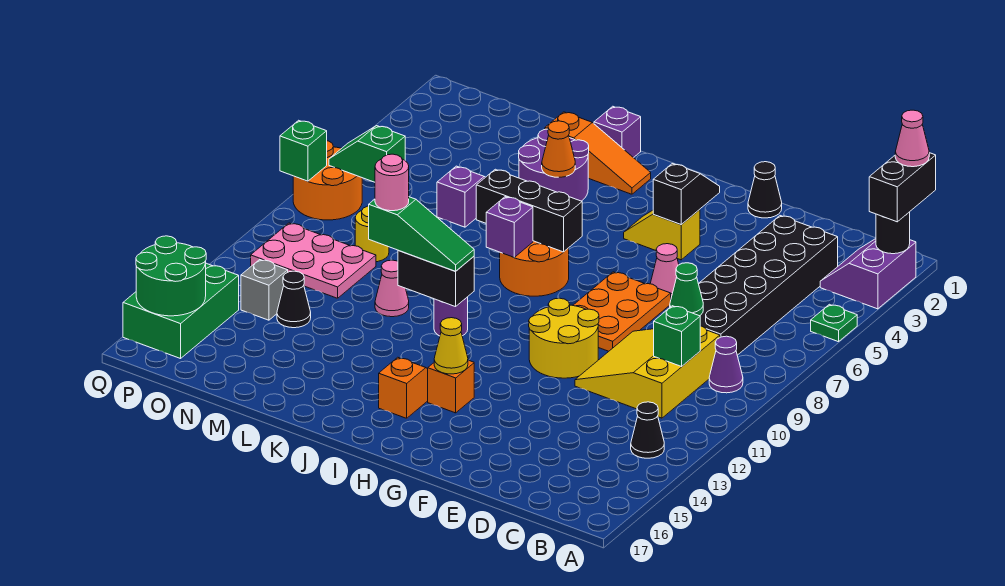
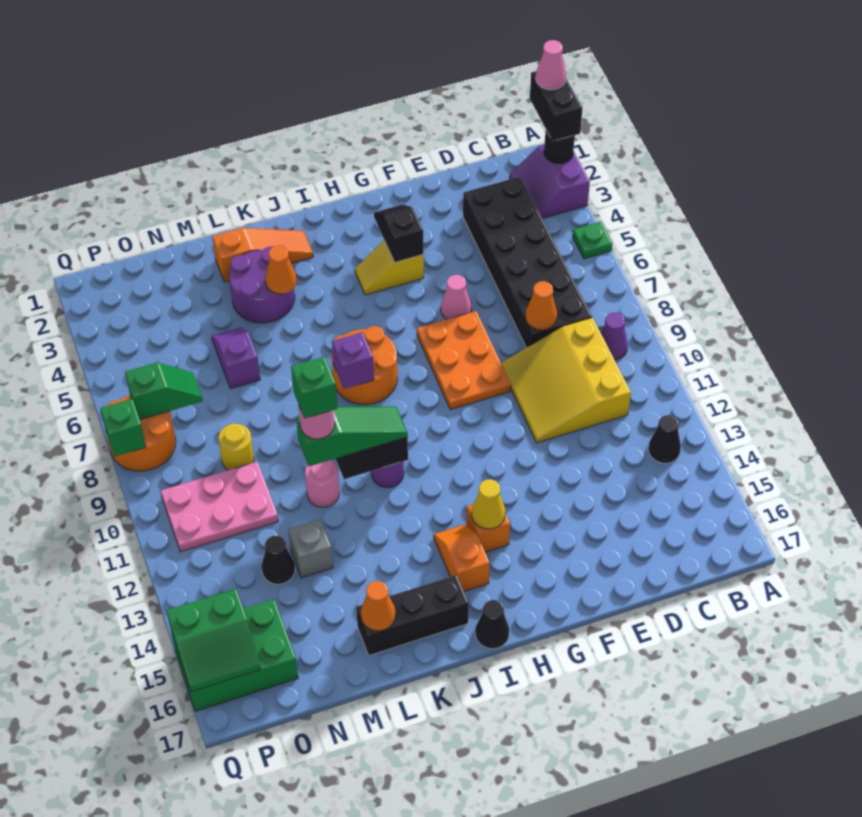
green brick C10 level 2 -> green brick L11 level 5
green cone D8 level 2 -> orange cone D8 level 2
black cone F1 level 1 -> black cone I17 level 1
yellow round brick F10:G11 level 1 -> none
black brick I7:K7 level 2 -> black brick J16:L16 level 1
purple brick K1 level 1 -> none
pink cone L11 level 1 -> pink round brick L11 level 1
none -> orange cone L16 level 2
green slope O7:P7 level 2 top O -> green slope O7:P7 level 2 top P
grey brick O13 level 1 -> grey brick M13 level 1
green brick P14:Q16 level 1 -> green brick O15:Q16 level 1
green round brick P15:Q16 level 2 -> green slope P15:Q16 level 2 top 15

